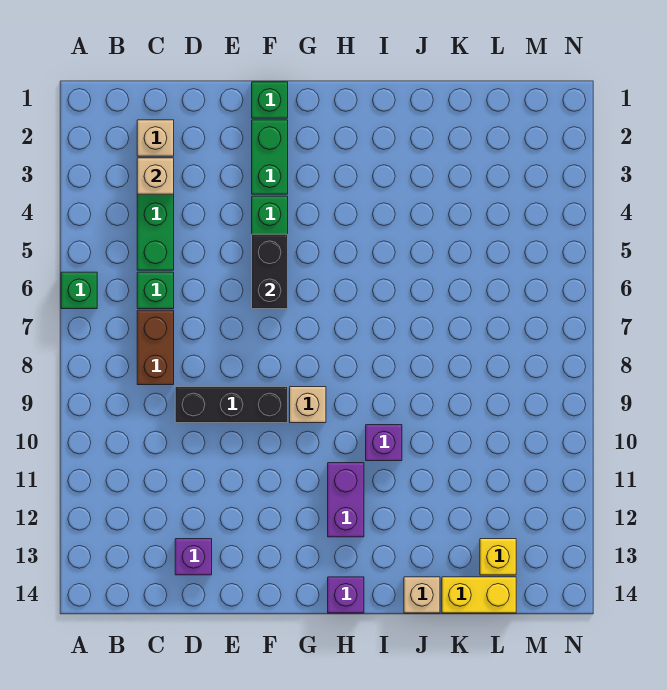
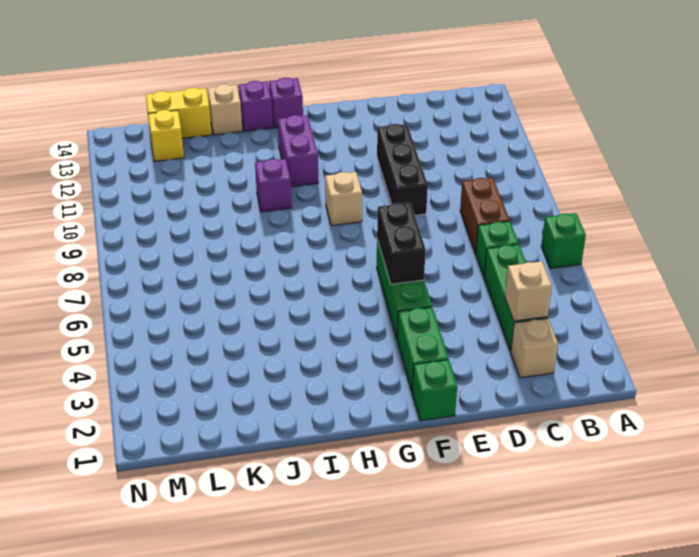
black brick D9:F9 level 1 -> black brick E9:E11 level 1
purple brick D13 level 1 -> purple brick I14 level 1

